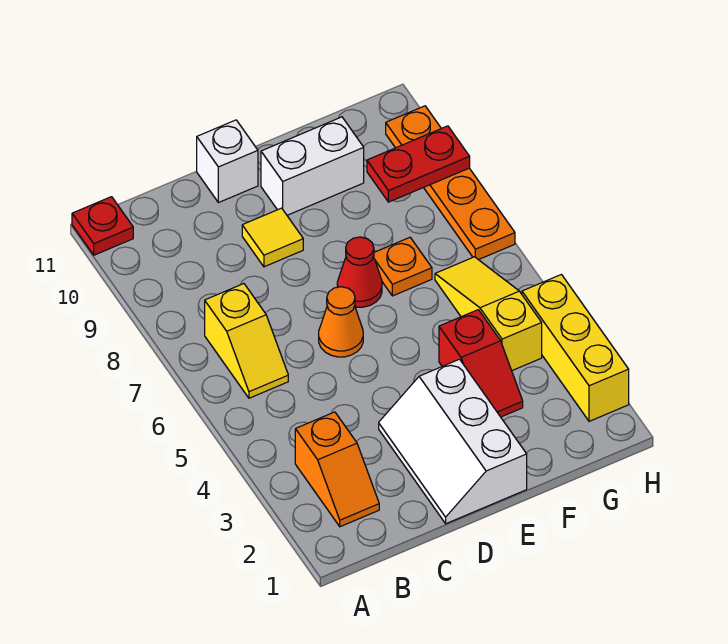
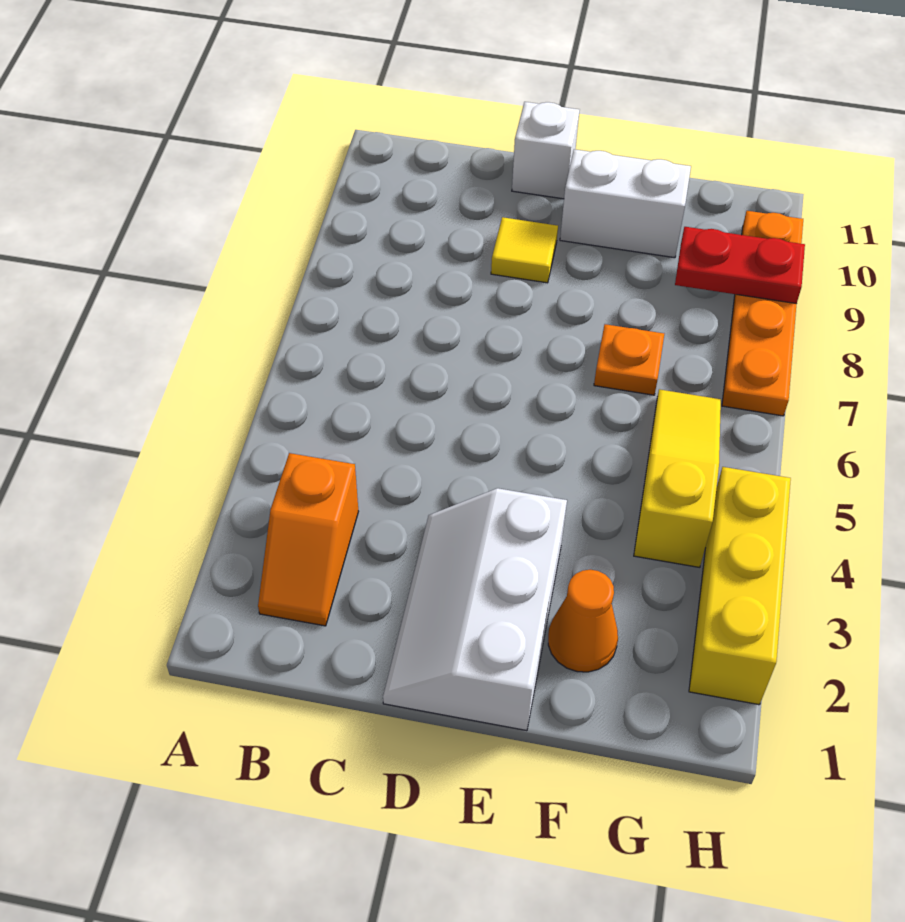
red plate A11 level 1 -> none
yellow slope B6:B7 level 1 top 7 -> none
orange cone D6 level 1 -> orange cone F2 level 1
red cone E7 level 1 -> none
red slope F3:F4 level 1 top 4 -> none

